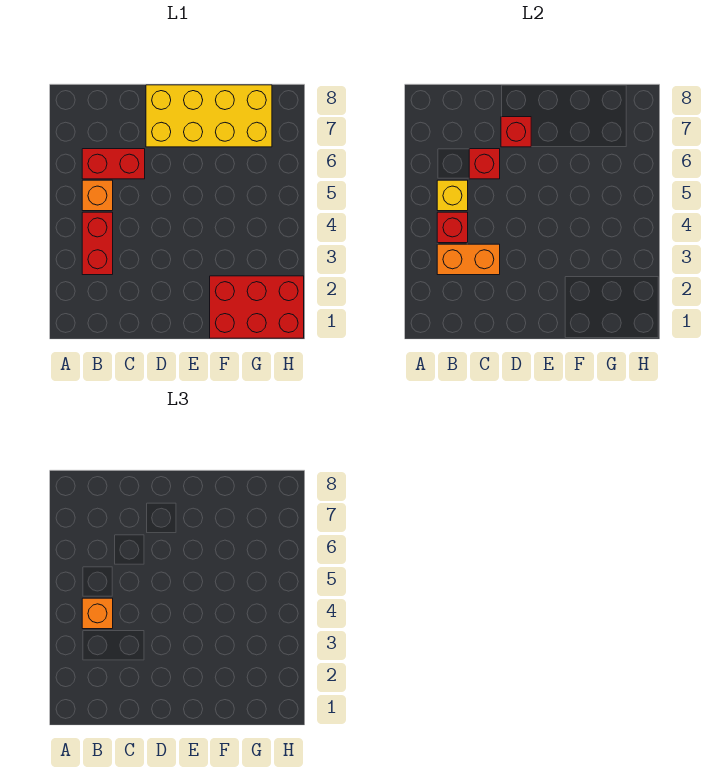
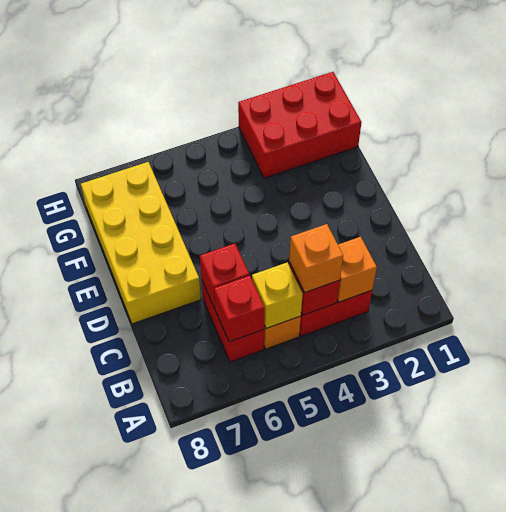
orange brick B3:C3 level 2 -> orange brick B3 level 2
red brick D7 level 2 -> red brick B6 level 2
red brick F1:H2 level 1 -> red brick G1:H3 level 1

